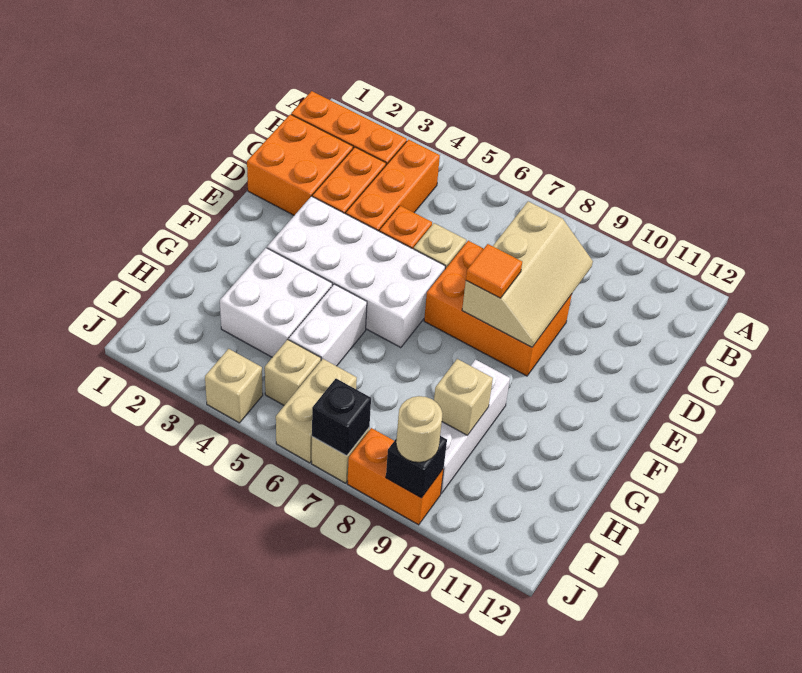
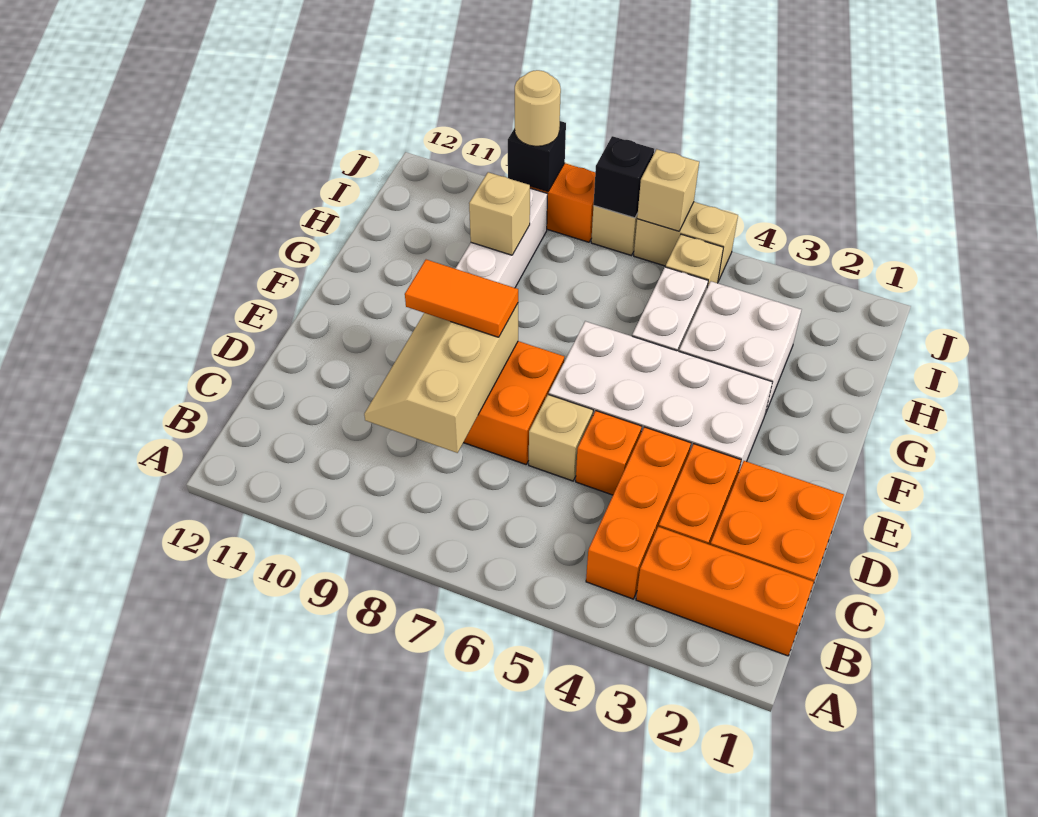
orange tile E8 level 3 -> orange tile E8:E9 level 3
tan brick I6:J6 level 1 -> tan brick J5:J6 level 1
tan brick J4 level 1 -> tan brick J6 level 2

